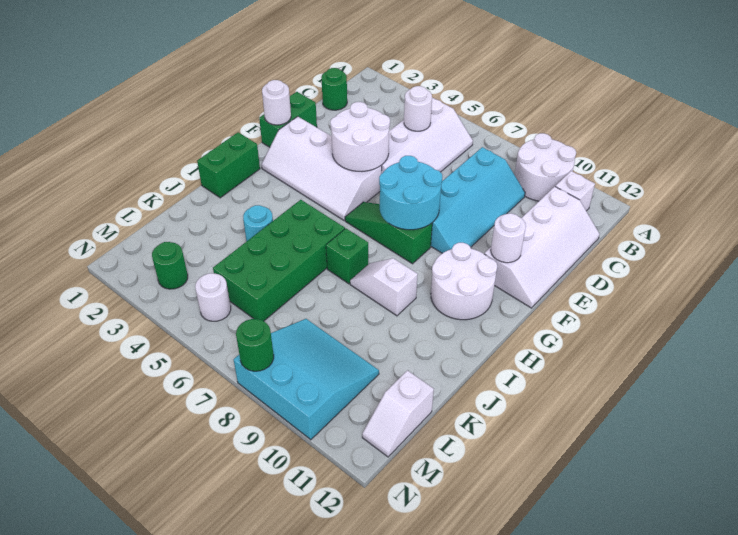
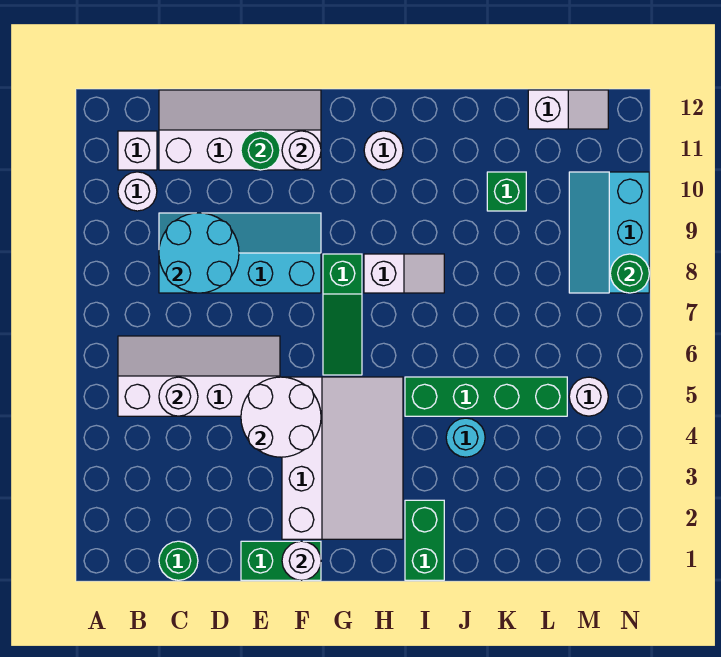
white round brick A9:B10 level 1 -> white round brick B10 level 1
white slope F2:G5 level 1 top F -> white slope F2:H5 level 1 top F
cyan round brick F7:G8 level 2 -> cyan round brick C8:D9 level 2
white round brick G10:H11 level 1 -> white round brick H11 level 1
green brick H1:I1 level 1 -> green brick I1:I2 level 1
green brick I5:L6 level 1 -> green brick I5:L5 level 1
green brick I7 level 1 -> green brick K10 level 1
white slope I8:I9 level 1 top 9 -> white slope H8:I8 level 1 top H
cyan slope L8:N10 level 1 top N -> cyan slope M8:N10 level 1 top N
green round brick M3 level 1 -> green round brick E11 level 2

